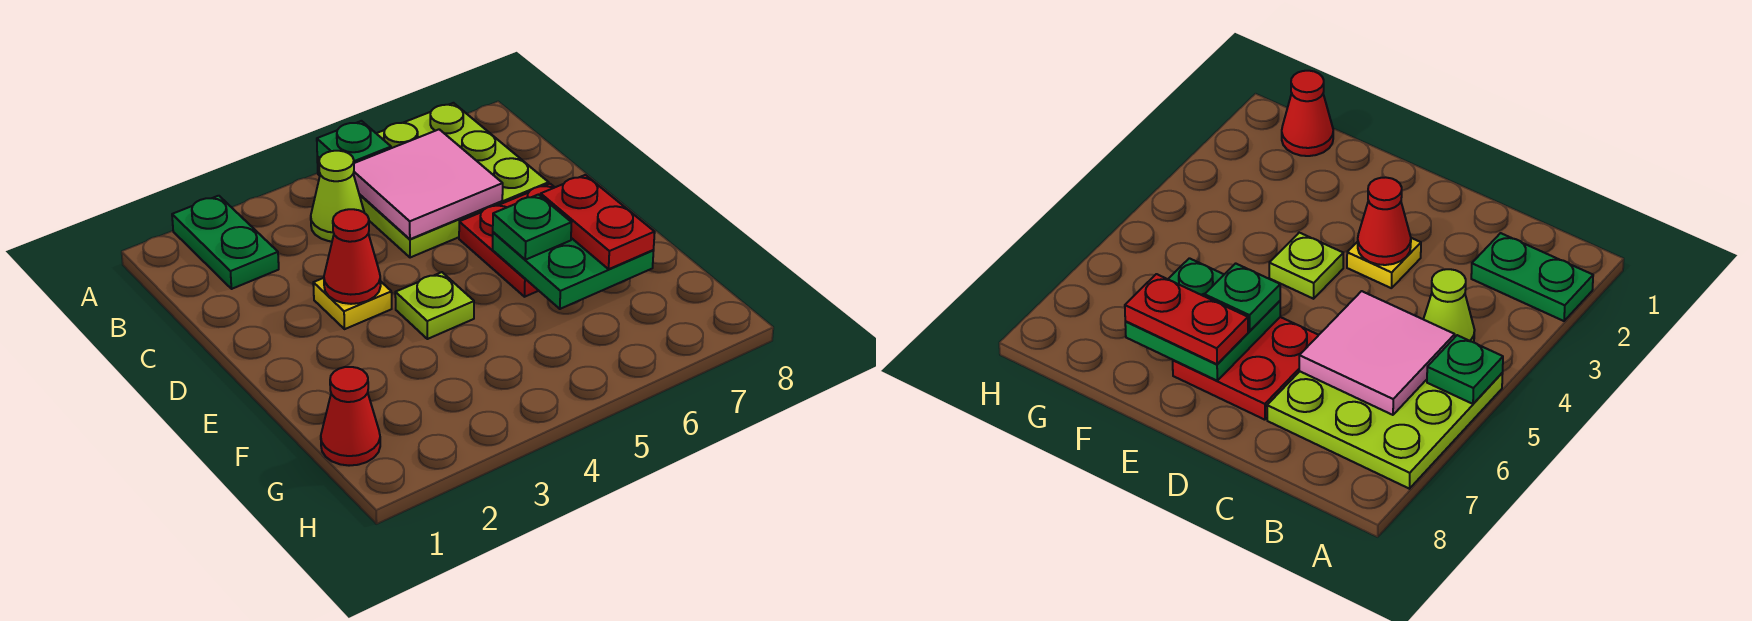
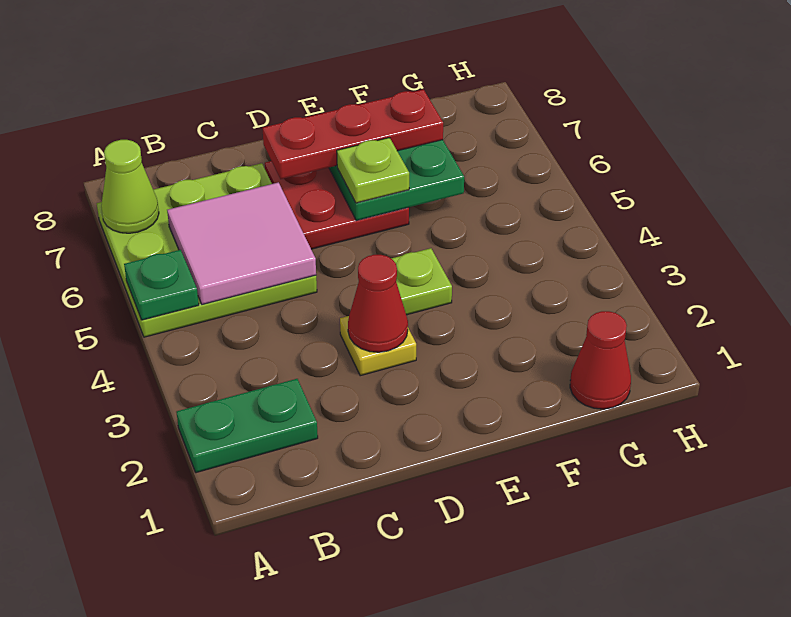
lime cone B4 level 1 -> lime cone A7 level 2
green plate E6 level 3 -> lime plate E6 level 3
red plate E7:F7 level 3 -> red plate D7:F7 level 3

